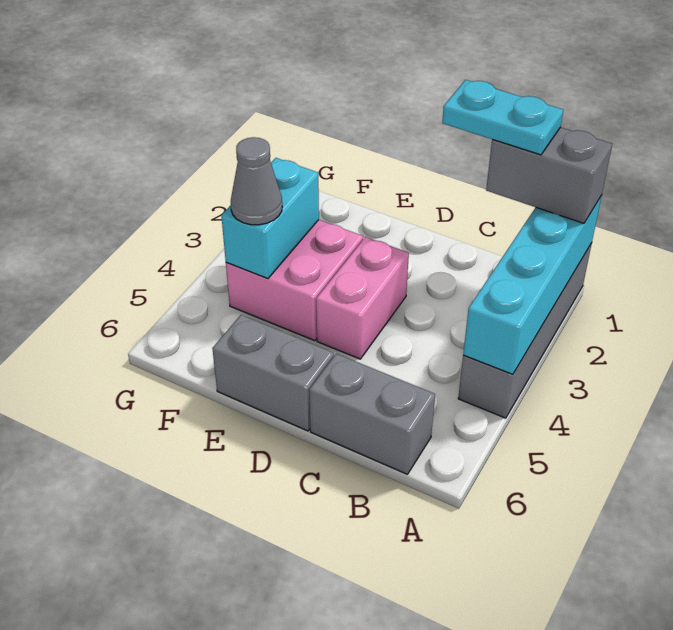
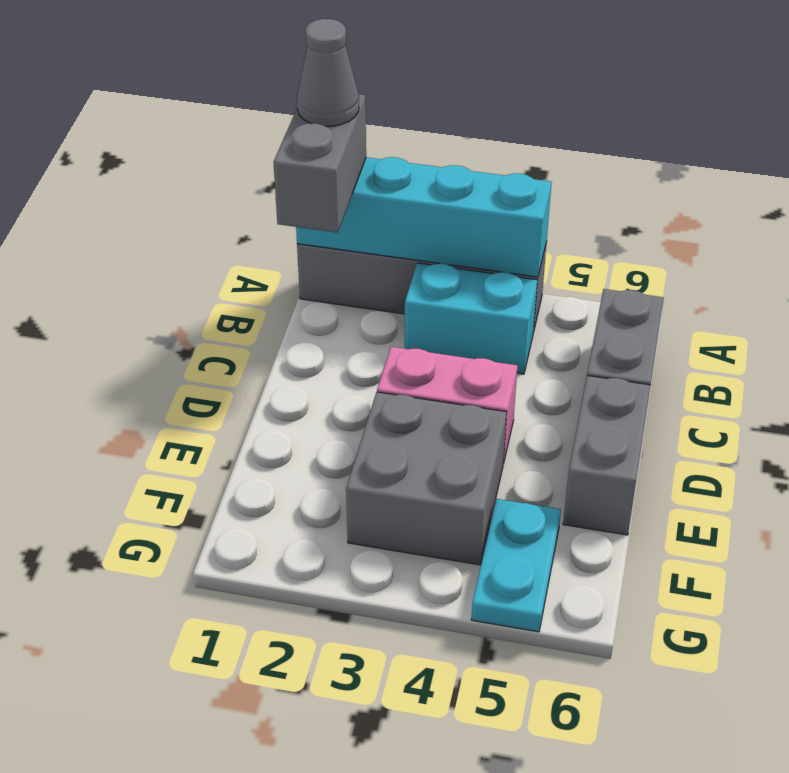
cyan plate B1:C1 level 4 -> cyan plate F5:G5 level 1
pink brick E3:F4 level 1 -> grey brick E3:F4 level 1
cyan brick F3:F4 level 2 -> cyan brick B3:B4 level 1
grey cone F4 level 3 -> grey cone A1 level 4

